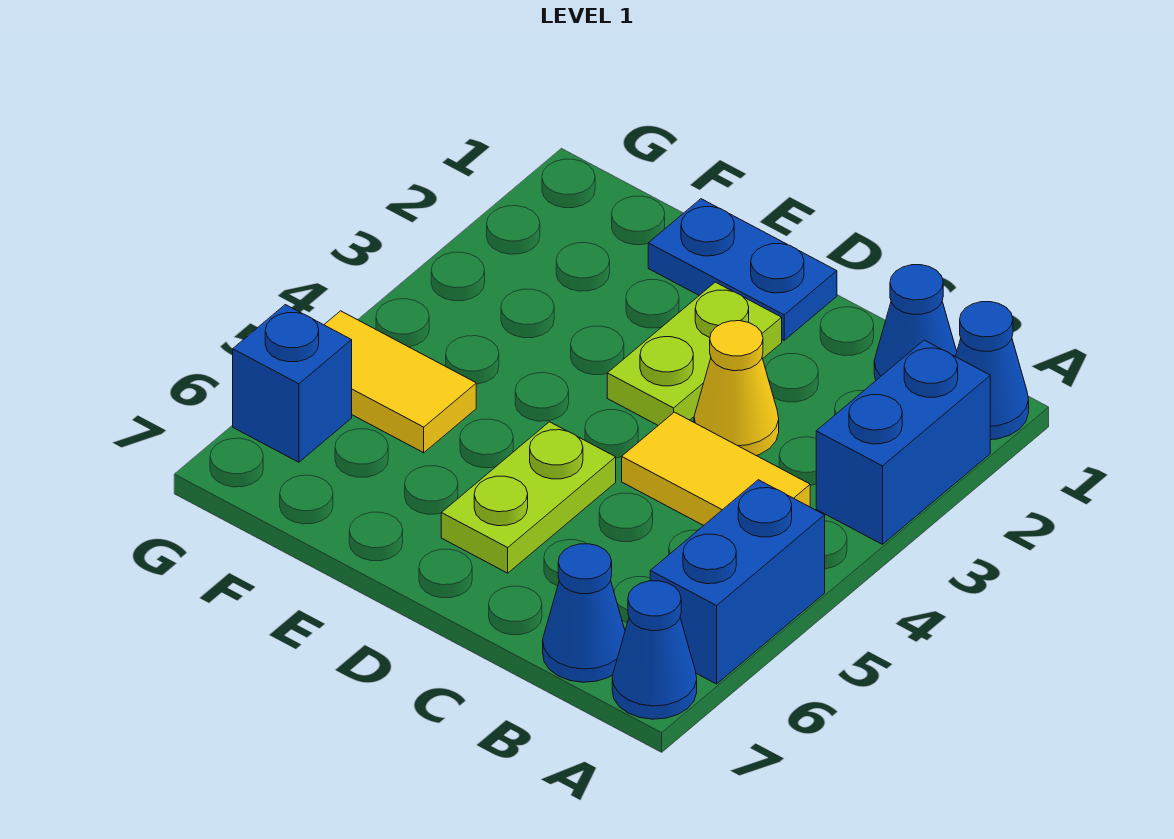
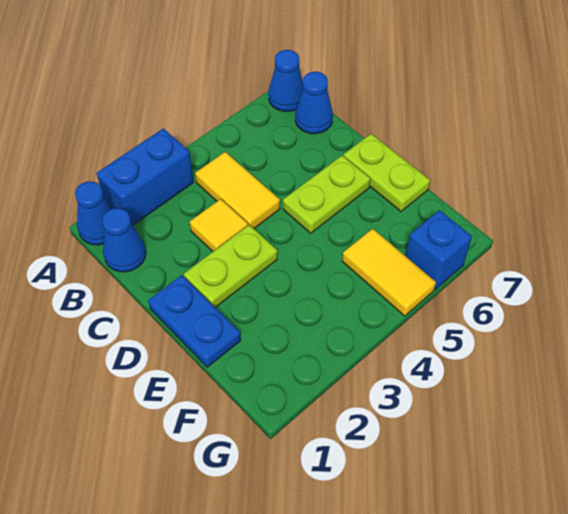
blue brick A5:A6 level 1 -> none
yellow cone C3 level 1 -> yellow tile C3 level 1
none -> lime plate D7:E7 level 1

